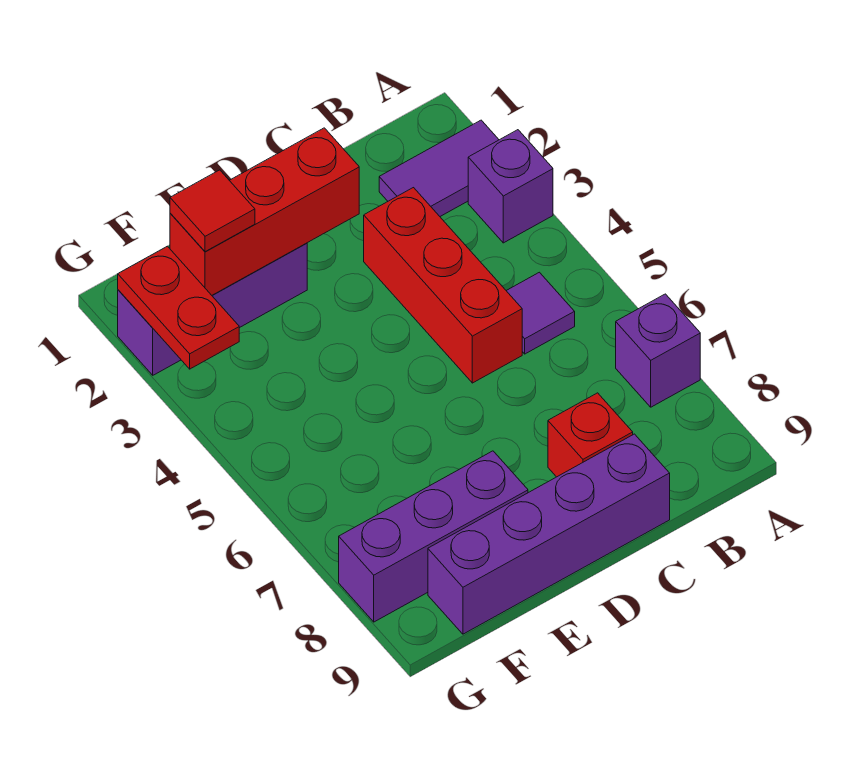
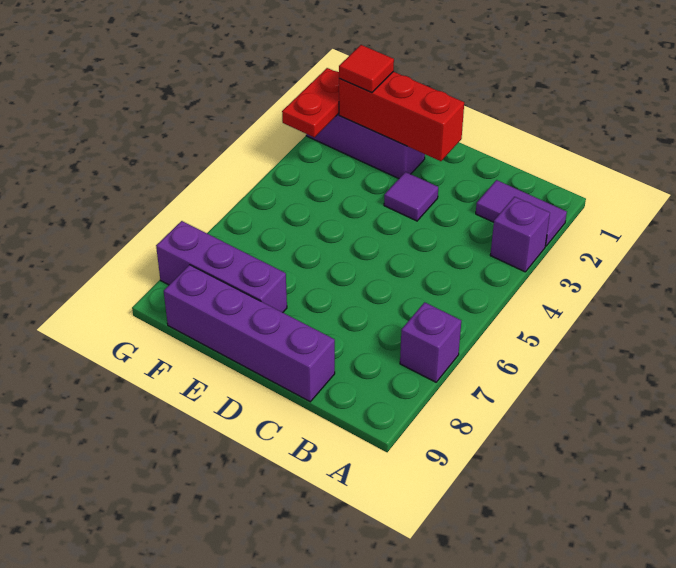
purple tile B5 level 1 -> purple tile D3 level 1
red brick C3:C5 level 1 -> none
red brick C8 level 1 -> none

